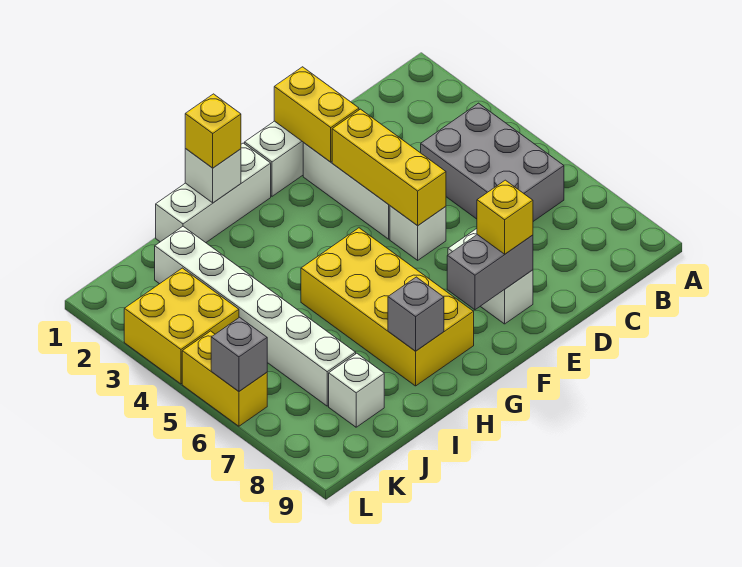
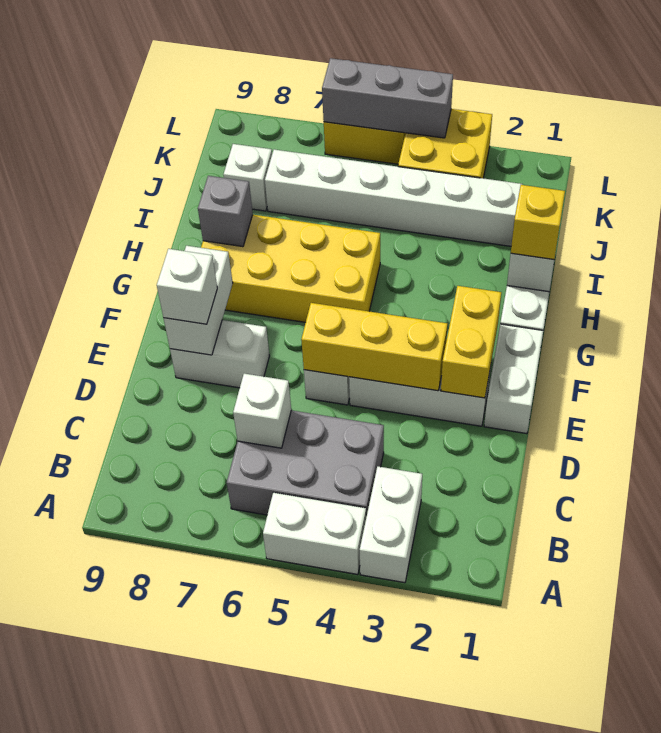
none -> white brick A3:B3 level 1
none -> white brick A4:A5 level 1
none -> white brick C6 level 2
yellow brick E1:E2 level 2 -> yellow brick E2:F2 level 2
grey brick E8:F8 level 2 -> white brick E8:F8 level 2
yellow brick E8 level 3 -> white brick E8 level 3
grey brick L6 level 2 -> grey brick L4:L6 level 2

